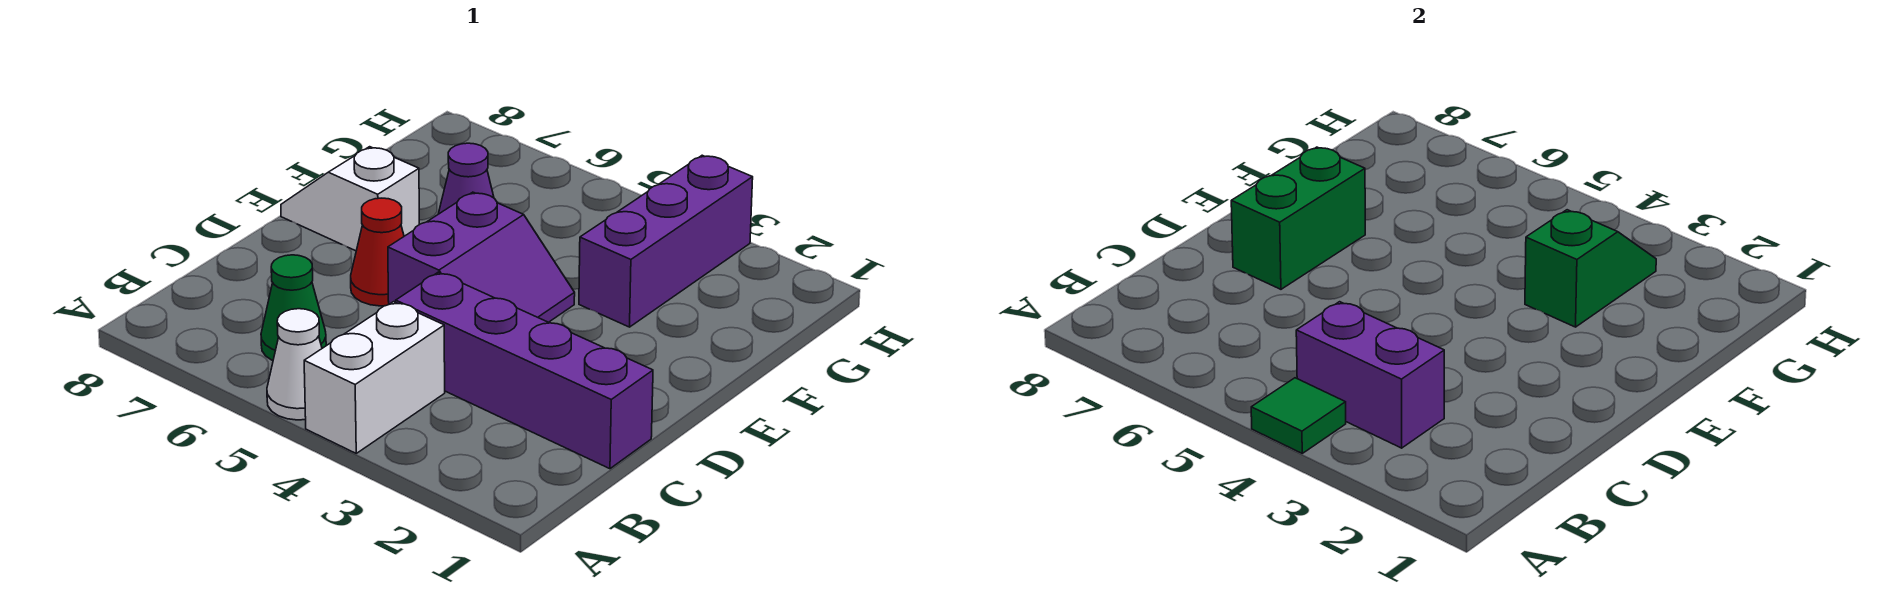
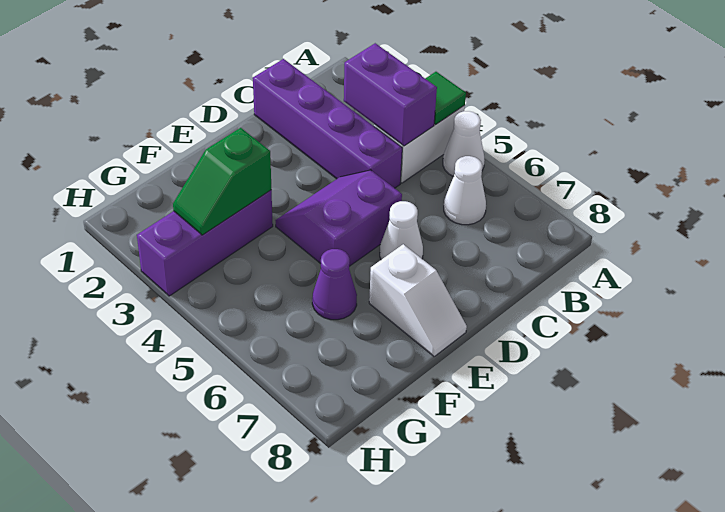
green cone B6 level 1 -> white cone B6 level 1
red cone D6 level 1 -> white cone D6 level 1
green brick D7:E7 level 2 -> none

